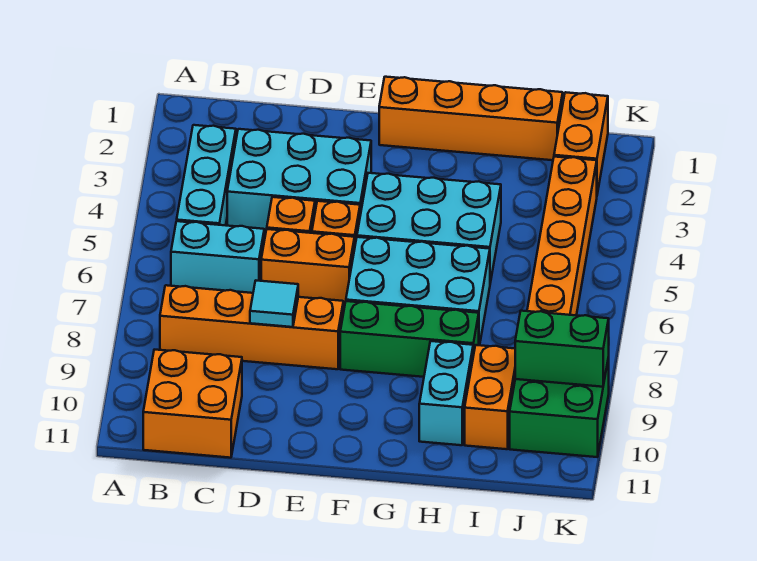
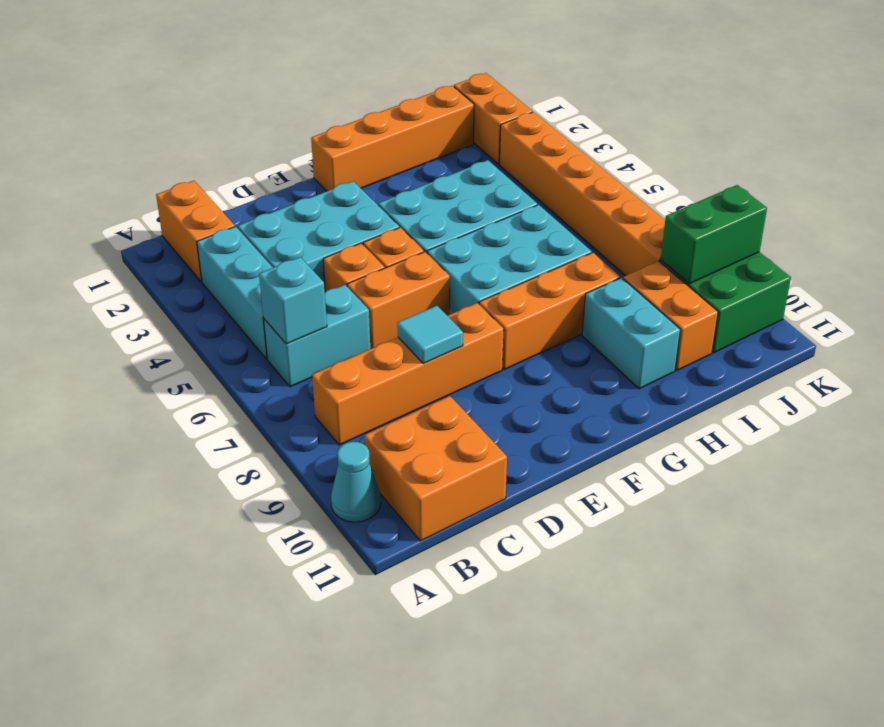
none -> cyan cone A10 level 1
none -> orange brick B1:B2 level 1
none -> cyan brick B6 level 2
green brick F8:H8 level 1 -> orange brick F8:H8 level 1

